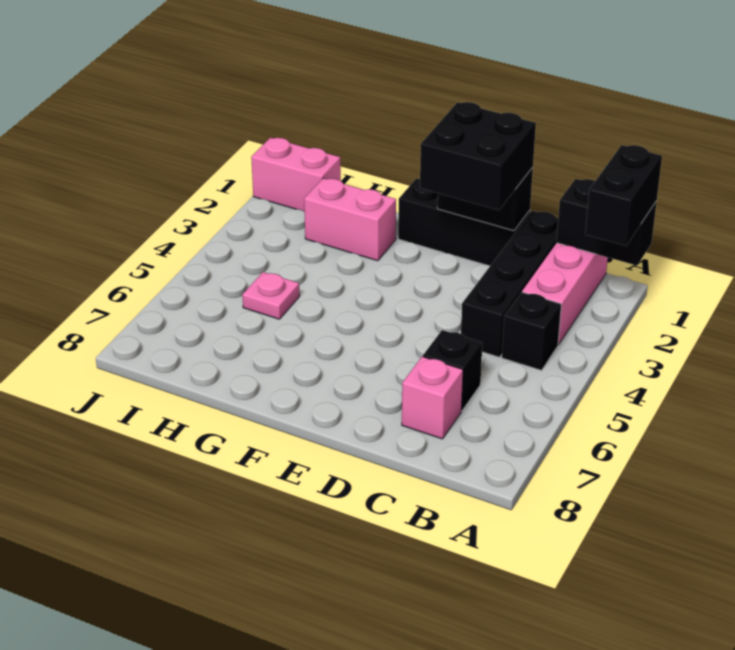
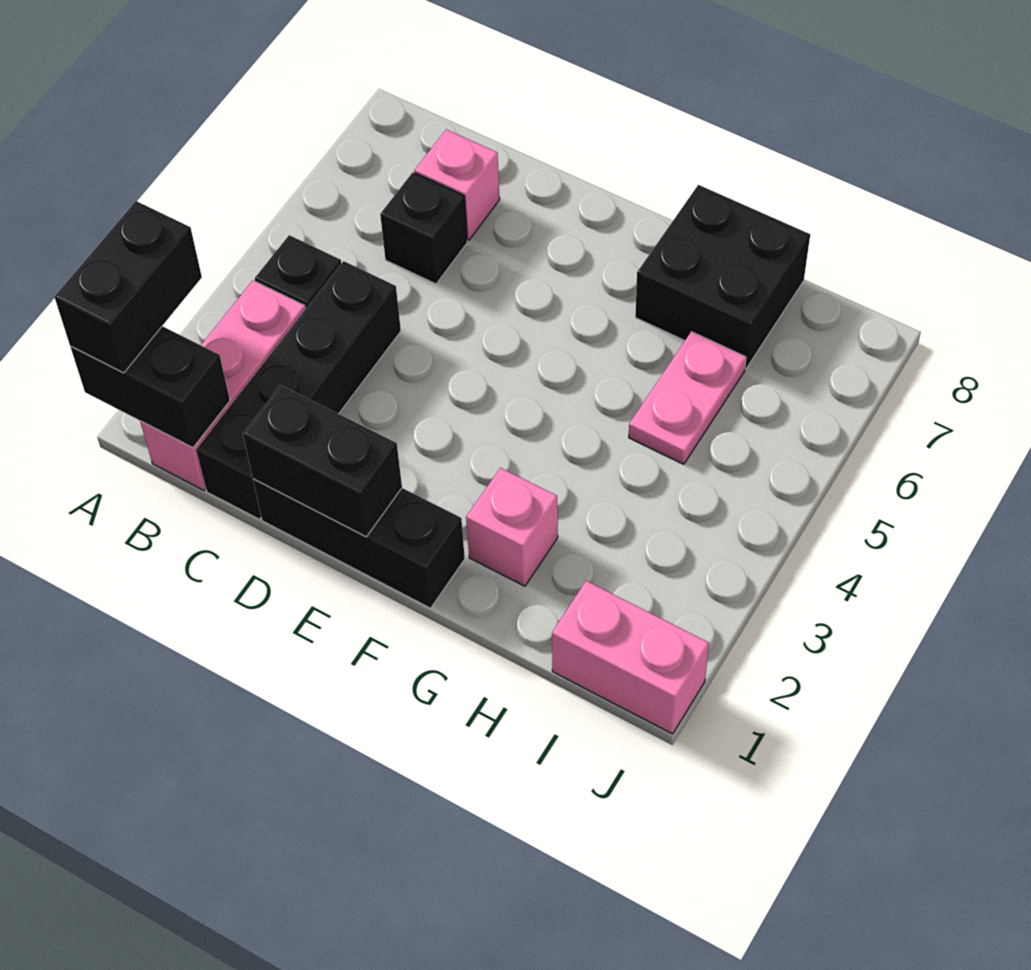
black brick D1:E2 level 3 -> black brick G7:H8 level 1
pink brick G2:H2 level 1 -> pink brick G2 level 1
pink plate H5 level 1 -> pink plate H5:H6 level 1

